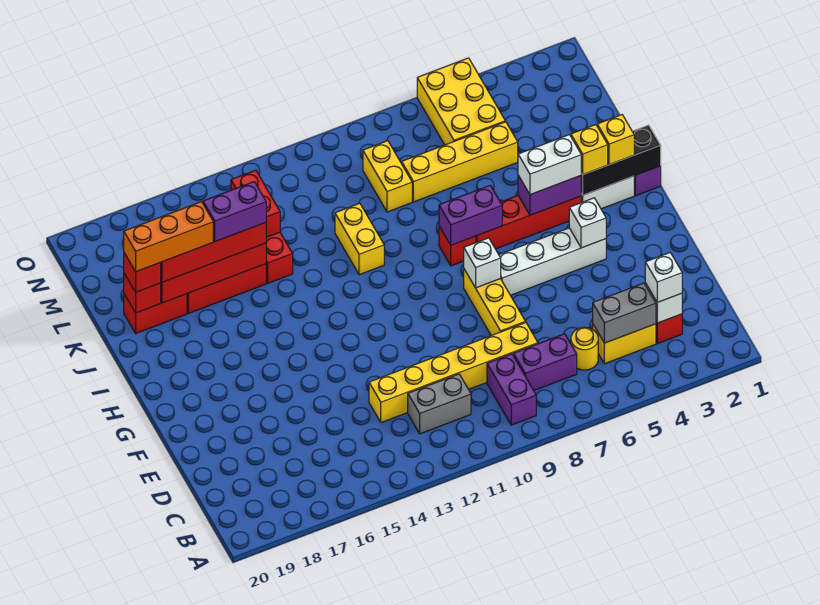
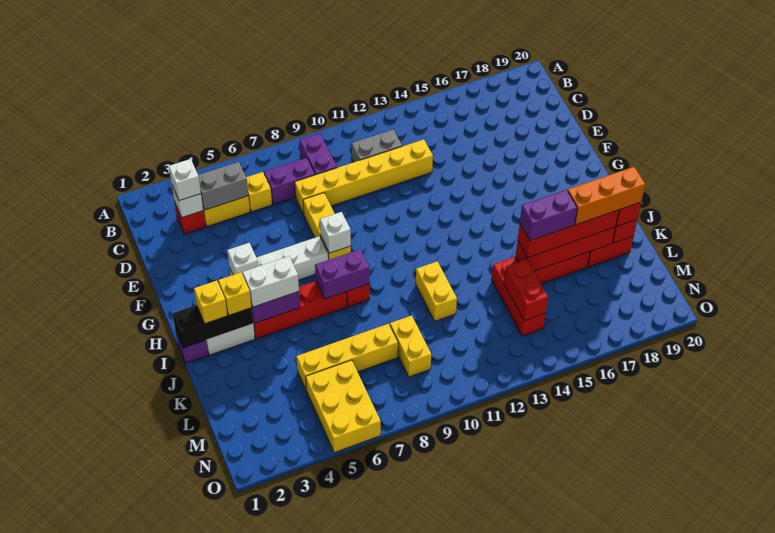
yellow round brick C6 level 1 -> yellow brick C6 level 1

